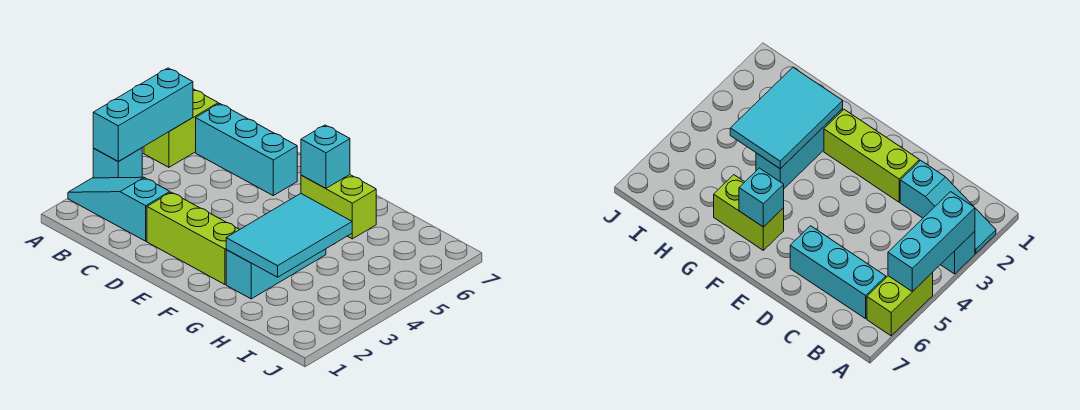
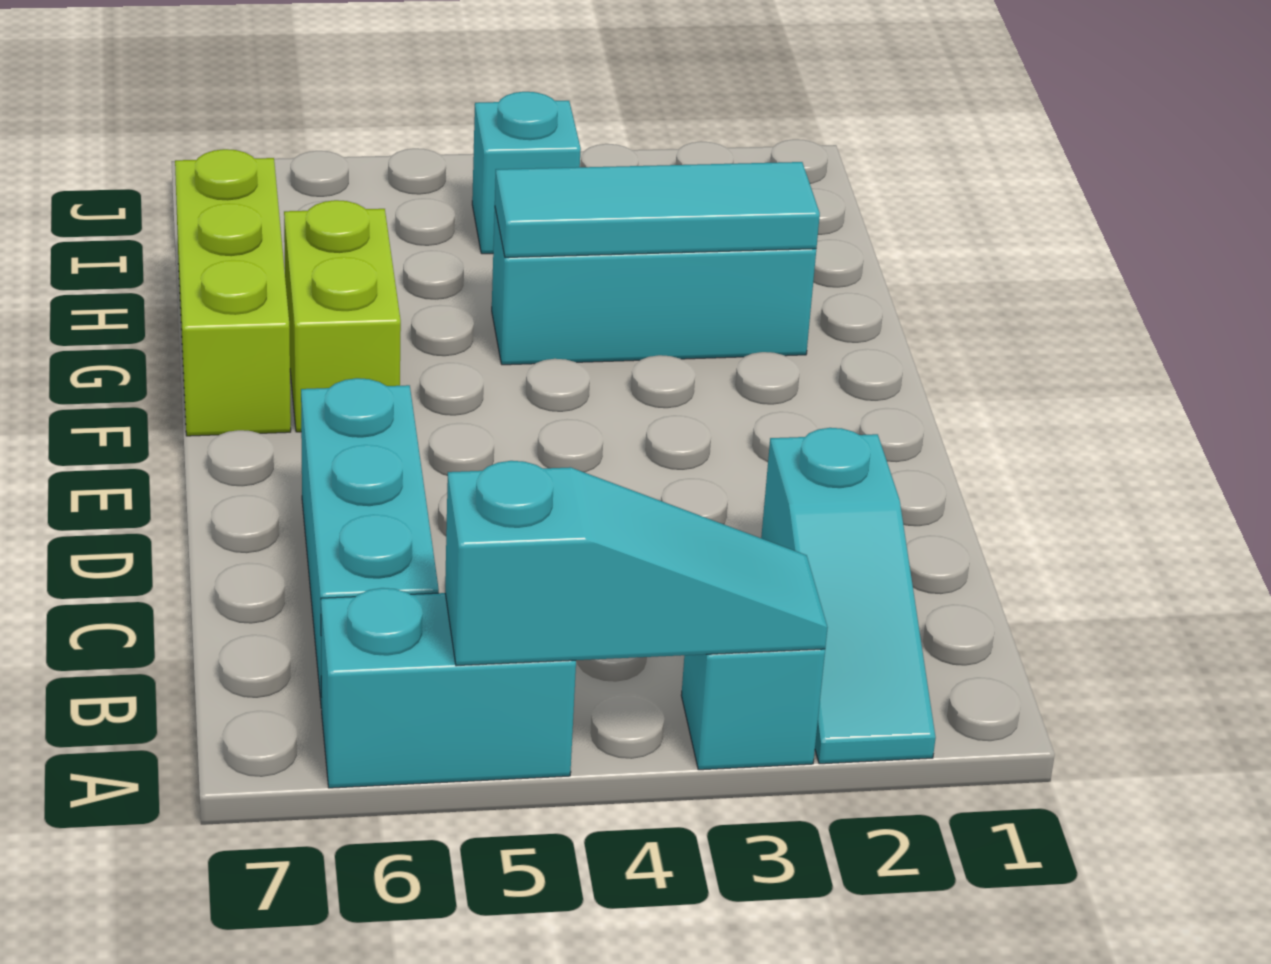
cyan brick A3:A5 level 2 -> cyan slope A3:A5 level 2 top 5
lime brick A5:A6 level 1 -> cyan brick A5:A6 level 1
lime brick D2:F2 level 1 -> lime brick F7:H7 level 1
cyan brick F6 level 2 -> cyan brick I4 level 1
cyan tile G2:H4 level 2 -> cyan tile G2:G4 level 2

